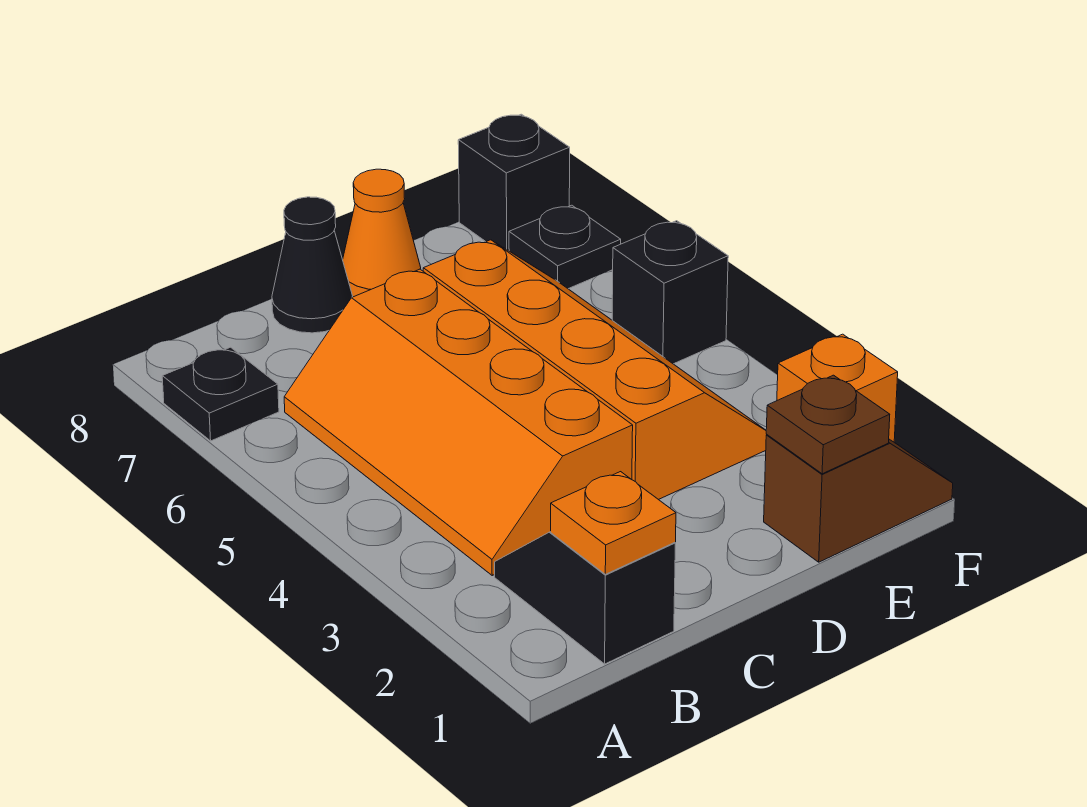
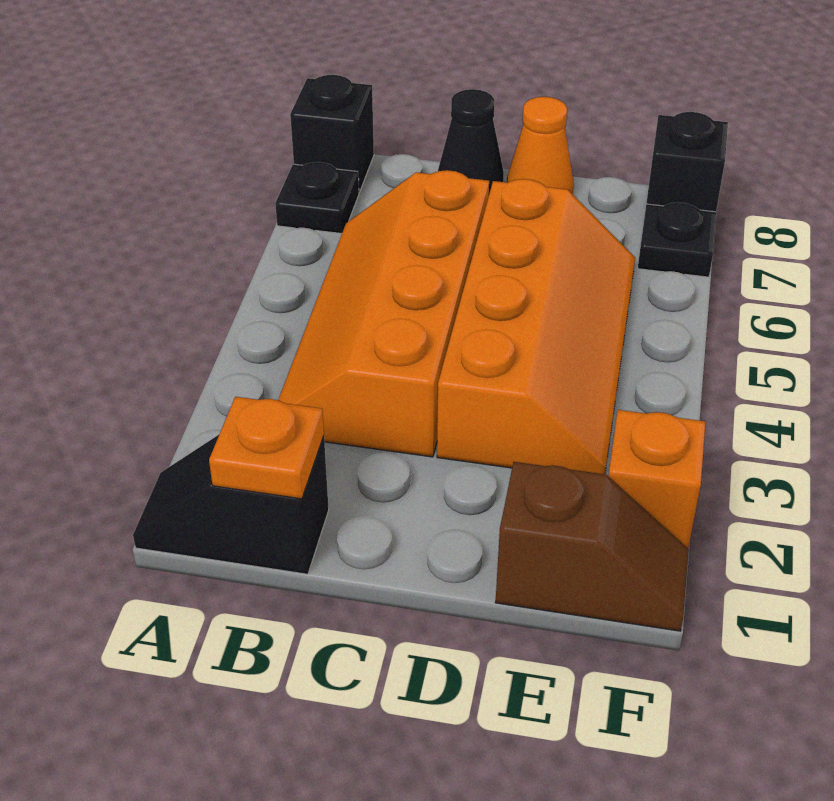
black slope B1:B2 level 1 top 1 -> black slope A1:B1 level 1 top B
brown plate E1 level 2 -> none
black brick F5 level 1 -> black brick A8 level 1

